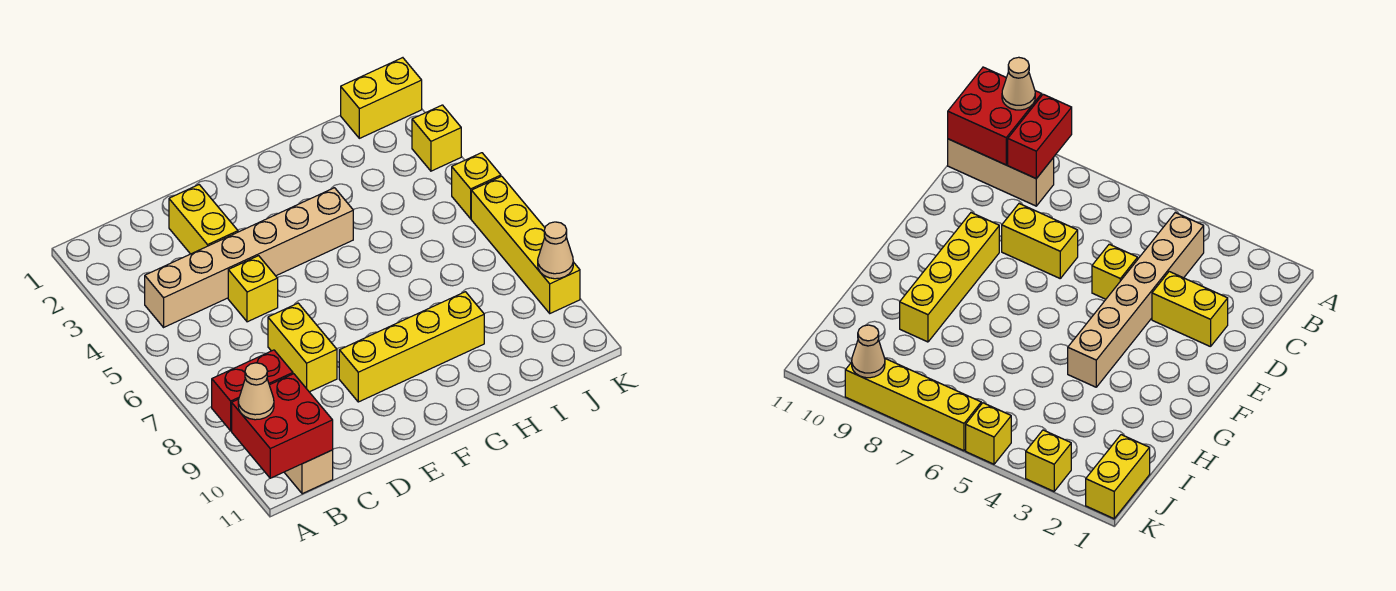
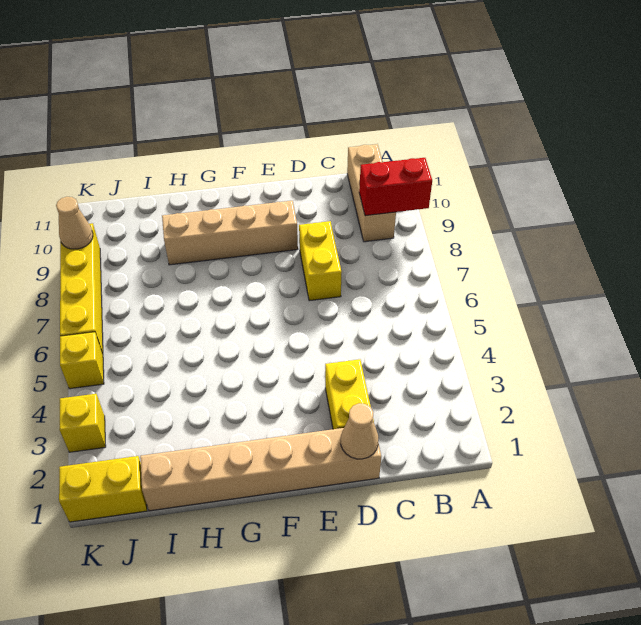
red brick A10:B11 level 2 -> none
tan cone A10 level 3 -> tan cone D1 level 2
tan brick B4:G4 level 1 -> tan brick D1:I1 level 1
yellow brick D5 level 1 -> none
yellow brick E9:H9 level 1 -> tan brick E9:H9 level 1

